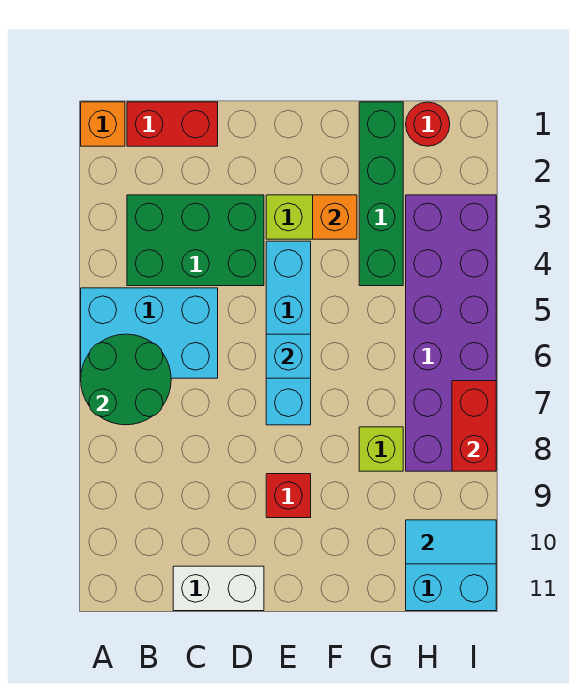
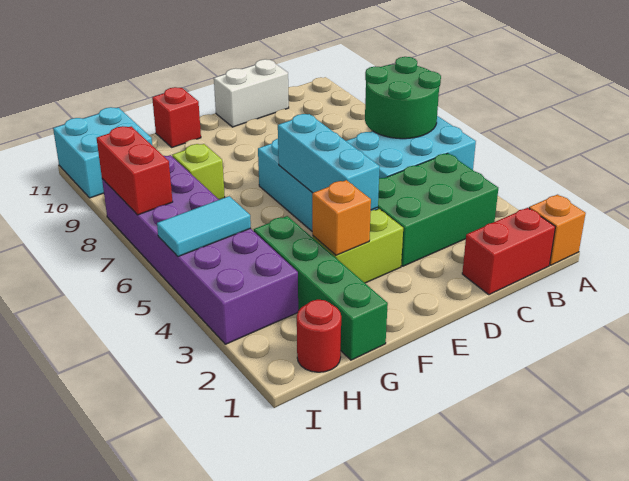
cyan brick E6 level 2 -> cyan brick E4:E6 level 2
red brick E9 level 1 -> red brick F11 level 1
cyan tile H10:I10 level 2 -> cyan tile H5:I5 level 2

